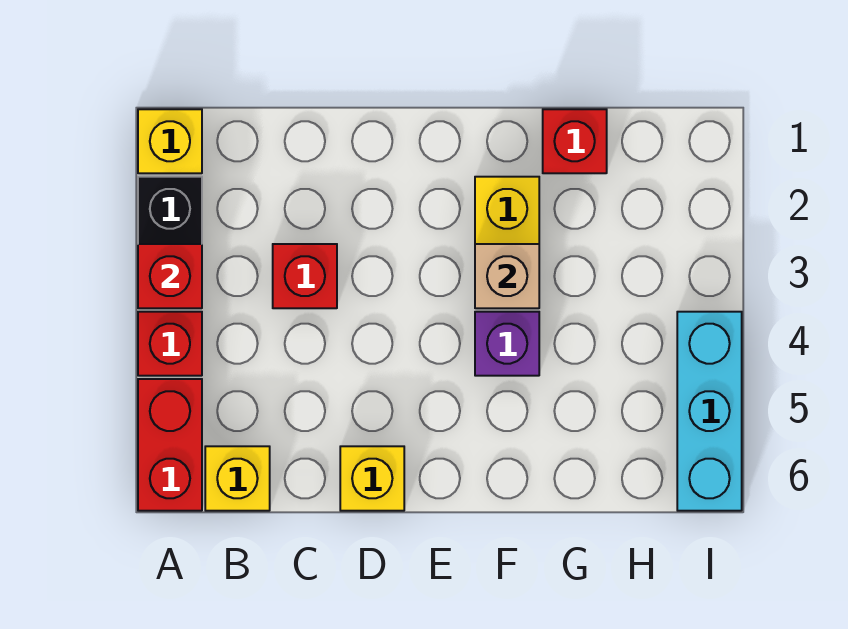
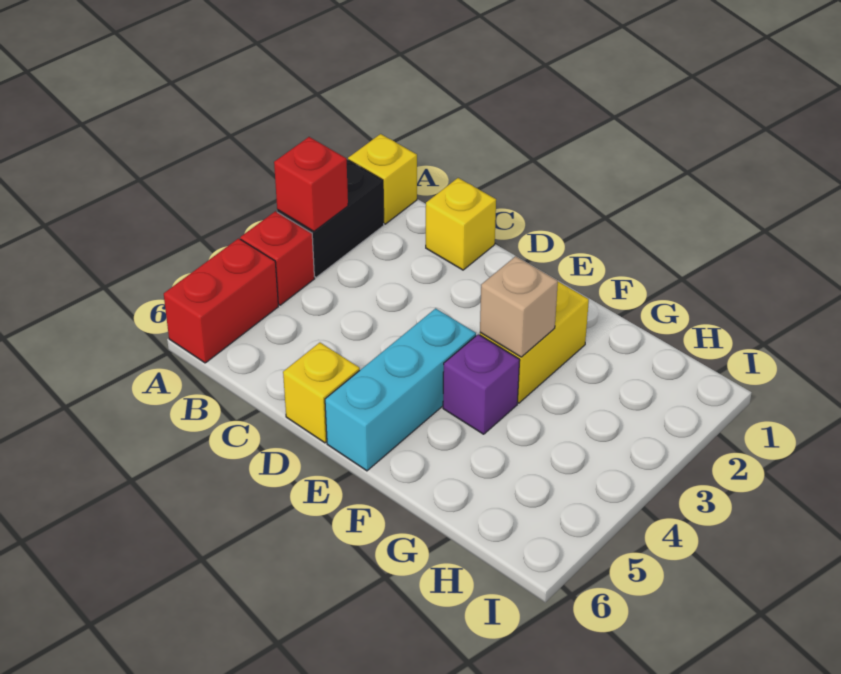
yellow brick B6 level 1 -> yellow brick C1 level 1
red brick C3 level 1 -> none
red brick G1 level 1 -> none
cyan brick I4:I6 level 1 -> cyan brick E4:E6 level 1

